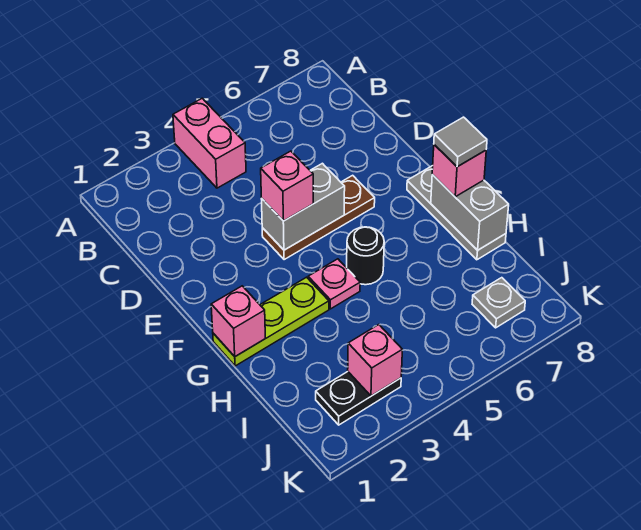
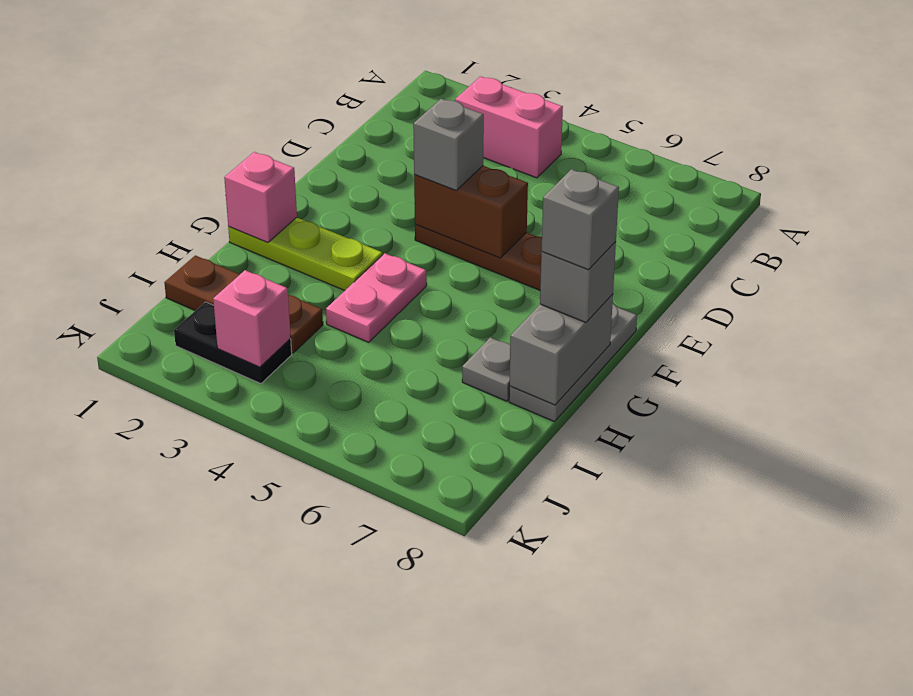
pink brick A4:B4 level 1 -> pink brick B3:B4 level 1
grey brick E4:E5 level 2 -> brown brick E4:E5 level 2
pink brick E4 level 3 -> grey brick E4 level 3
pink plate G4 level 1 -> pink plate G4:H4 level 1
black round brick G5 level 1 -> none
pink brick G8 level 3 -> grey brick G8 level 3
grey tile G8 level 4 -> grey brick G8 level 4
none -> brown plate I1:I3 level 1
grey plate J7 level 1 -> grey plate H7 level 1

